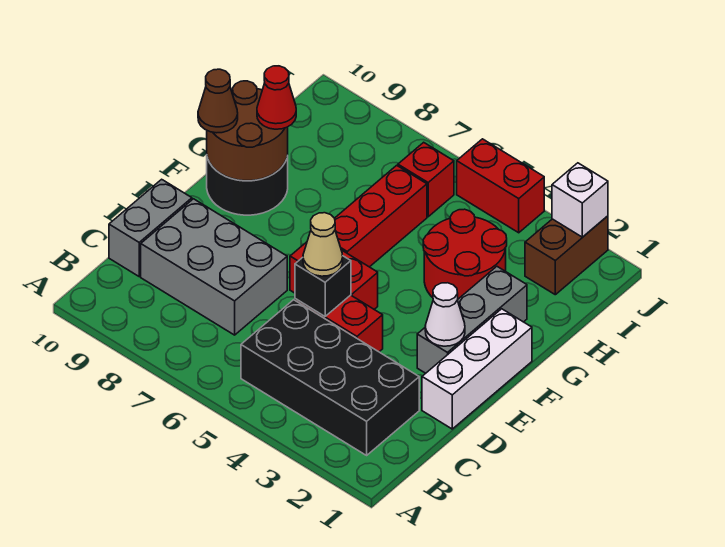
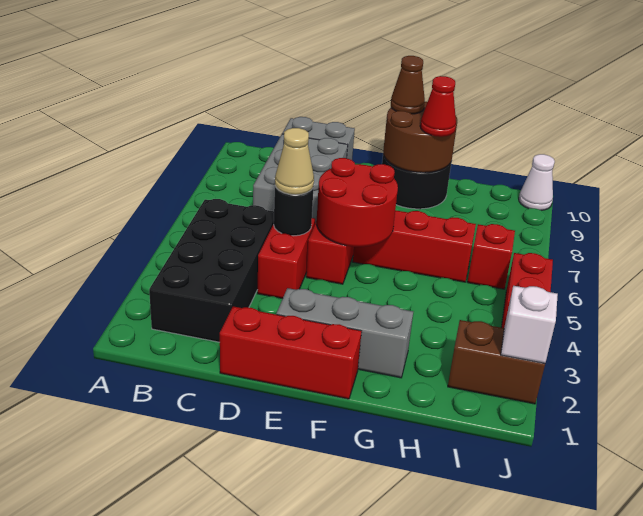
white brick D1:F1 level 1 -> red brick D1:F1 level 1
black brick D5 level 2 -> black round brick D5 level 2
white cone E2 level 2 -> white cone J10 level 1
red round brick G3:H4 level 1 -> red round brick E5:F6 level 2

